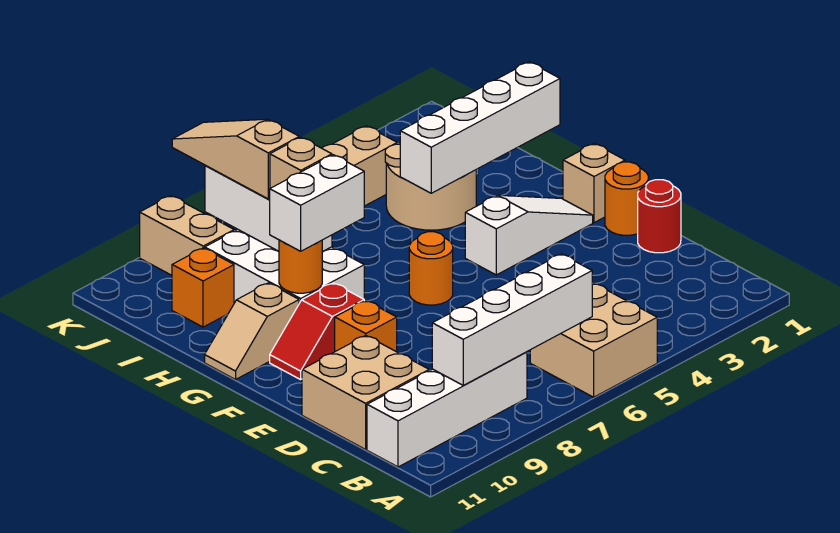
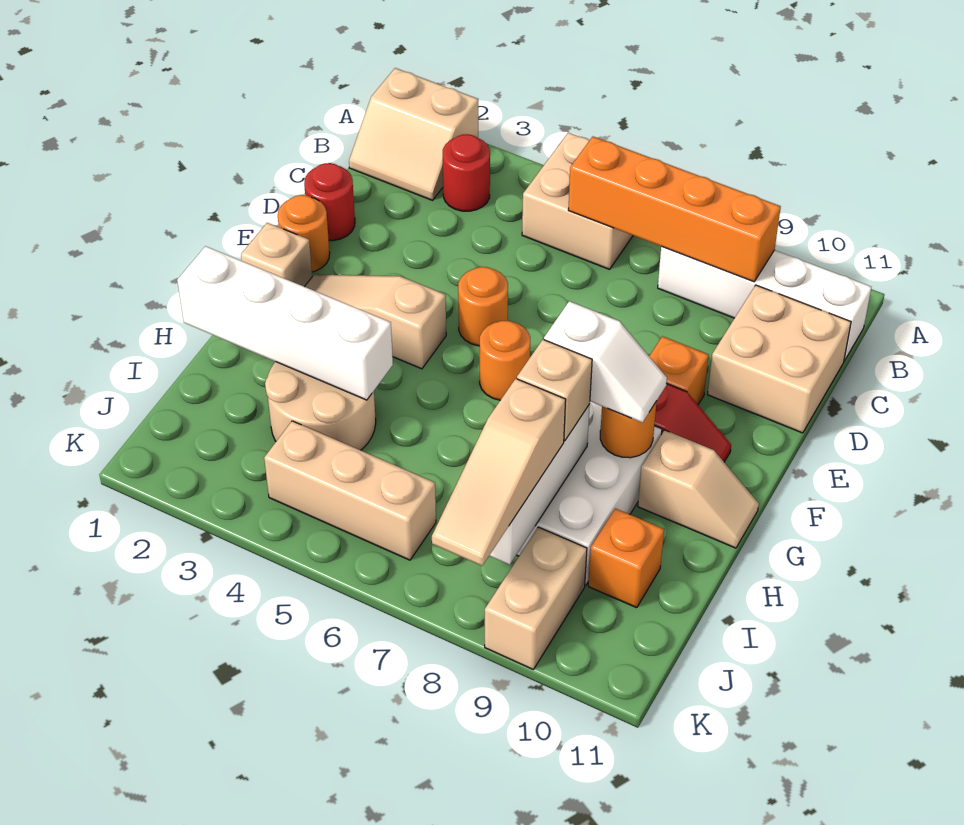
none -> tan slope A1:B2 level 1 top A
none -> red round brick B3 level 1
white brick B6:B9 level 2 -> orange brick B6:B9 level 2
none -> orange round brick E5 level 1
white slope F2:F4 level 1 top 4 -> tan slope F2:F4 level 1 top 4
white brick G8:G9 level 3 -> white slope G8:G9 level 3 top 8

